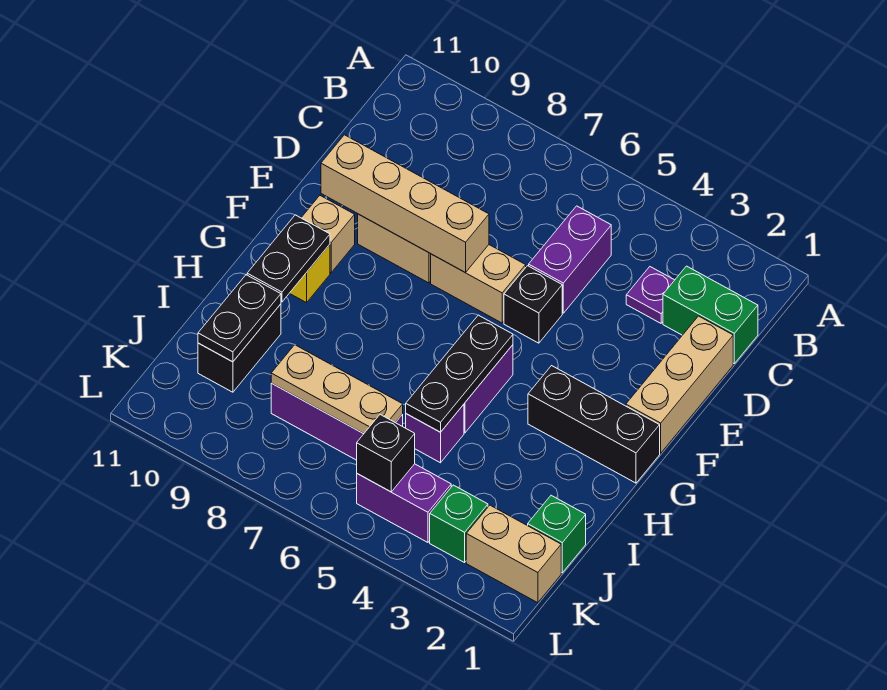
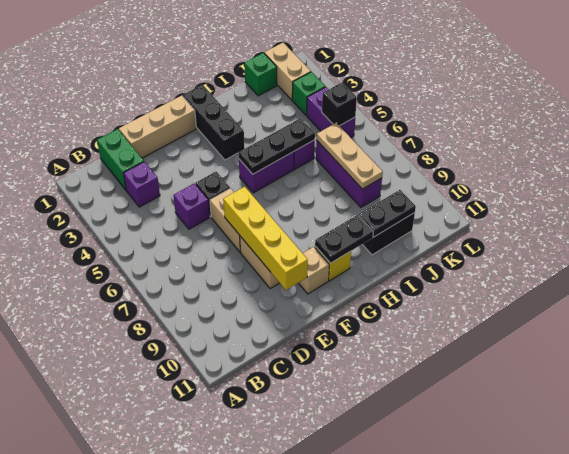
purple plate C3 level 1 -> purple brick C3 level 1
purple brick C5:D5 level 1 -> purple brick D5 level 1
tan brick E7:E10 level 2 -> yellow brick E7:E10 level 2

